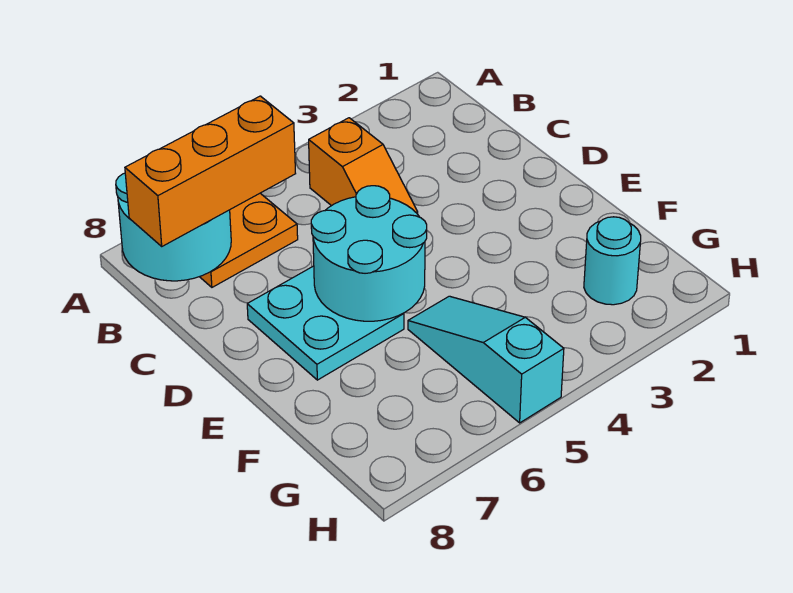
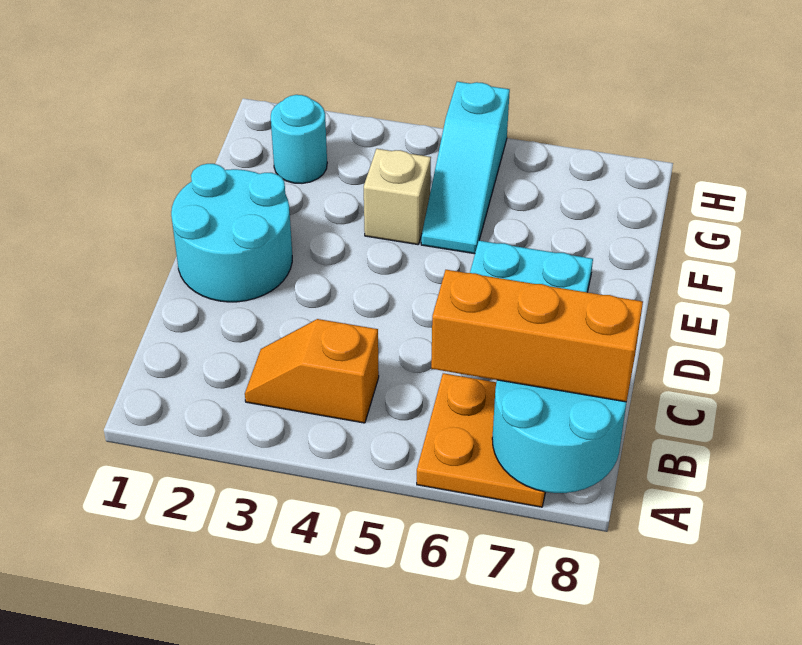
orange slope B4:C4 level 1 top B -> orange slope B3:B4 level 1 top 4
cyan round brick D5:E6 level 2 -> cyan round brick D1:E2 level 1
none -> tan brick F4 level 1

